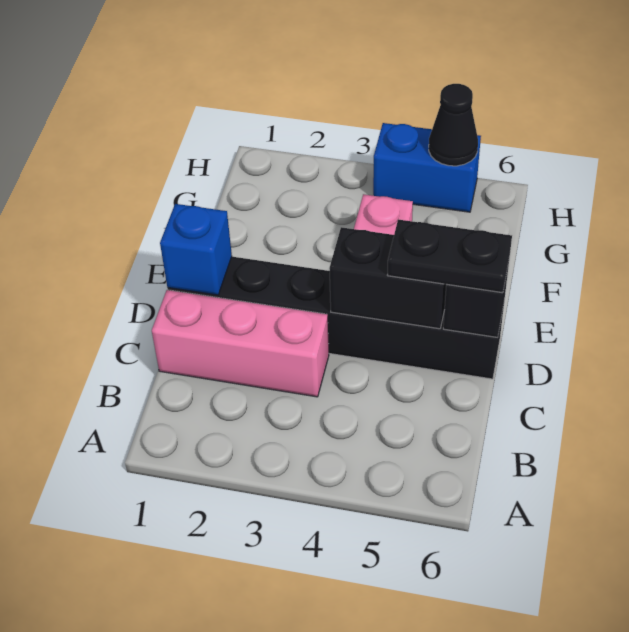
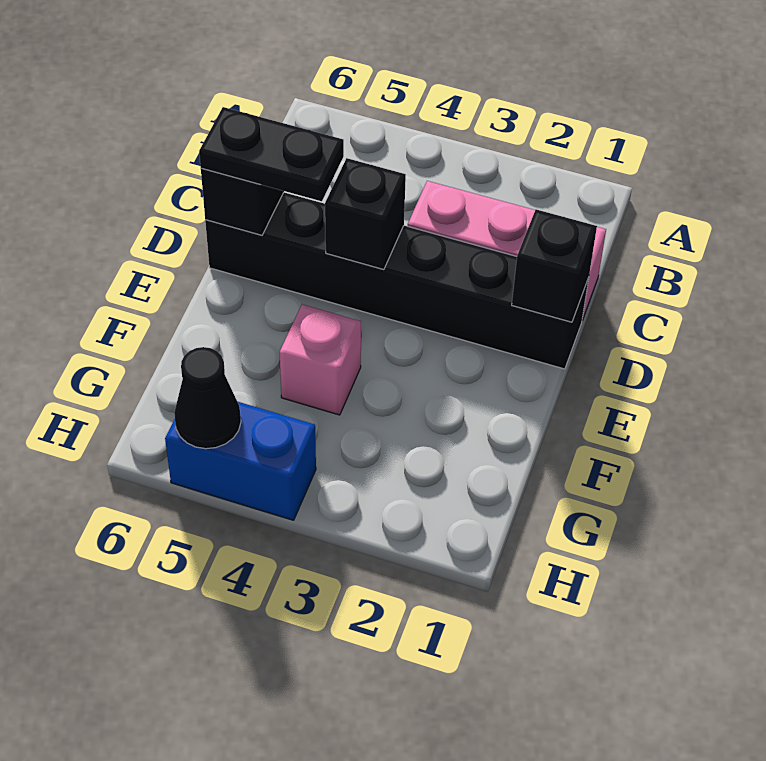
blue brick D1 level 2 -> black brick D1 level 2
black brick D4:D5 level 2 -> black brick D4 level 2

